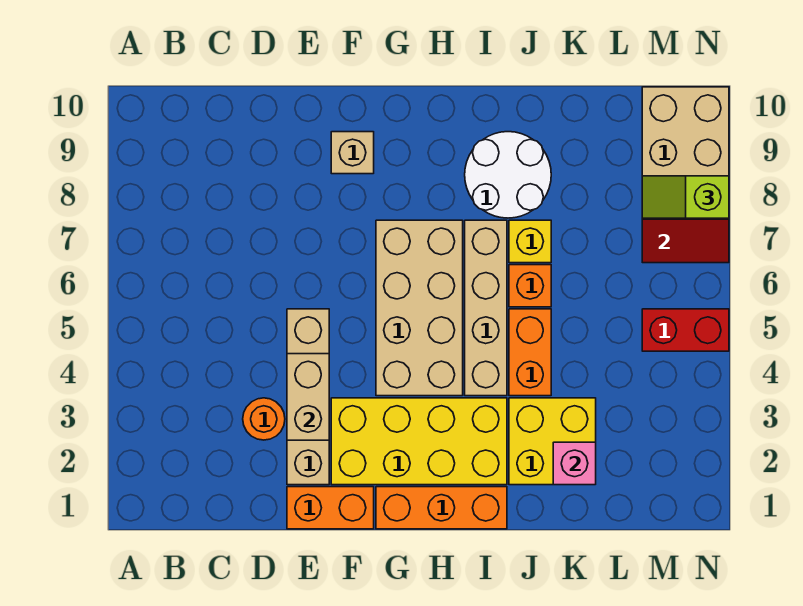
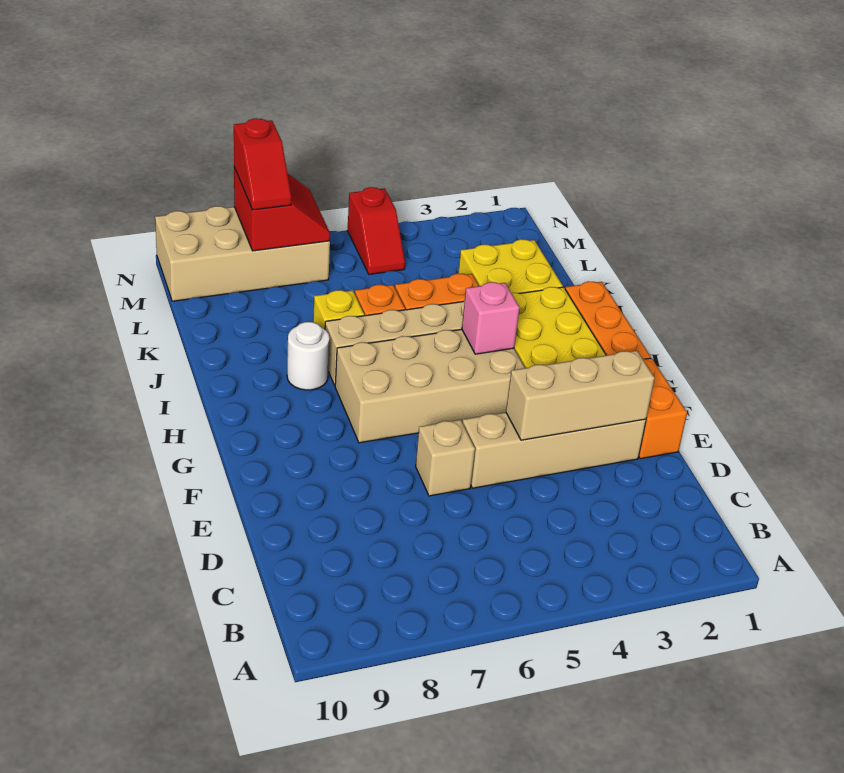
orange round brick D3 level 1 -> none
tan brick E3:E4 level 2 -> tan brick E2:E4 level 2
tan brick F9 level 1 -> tan brick E6 level 1
white round brick I8:J9 level 1 -> white round brick I8 level 1
pink brick K2 level 2 -> pink brick H4 level 2
red brick M5:N5 level 1 -> red slope M5:N5 level 1 top N
lime slope M8:N8 level 3 top N -> red slope M8:N8 level 3 top N

